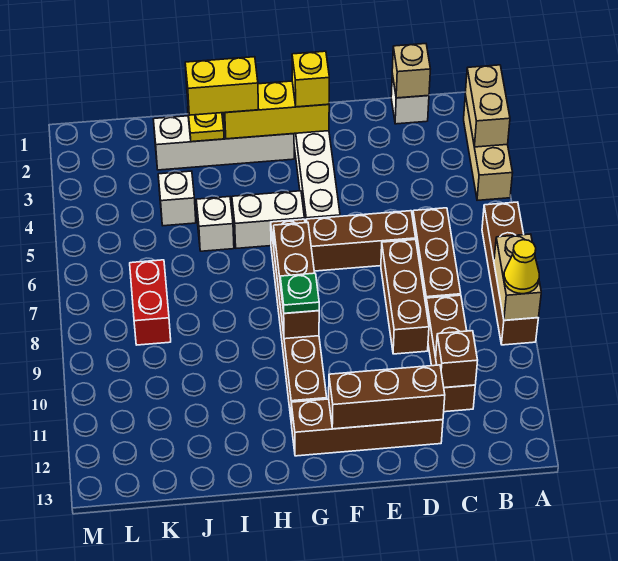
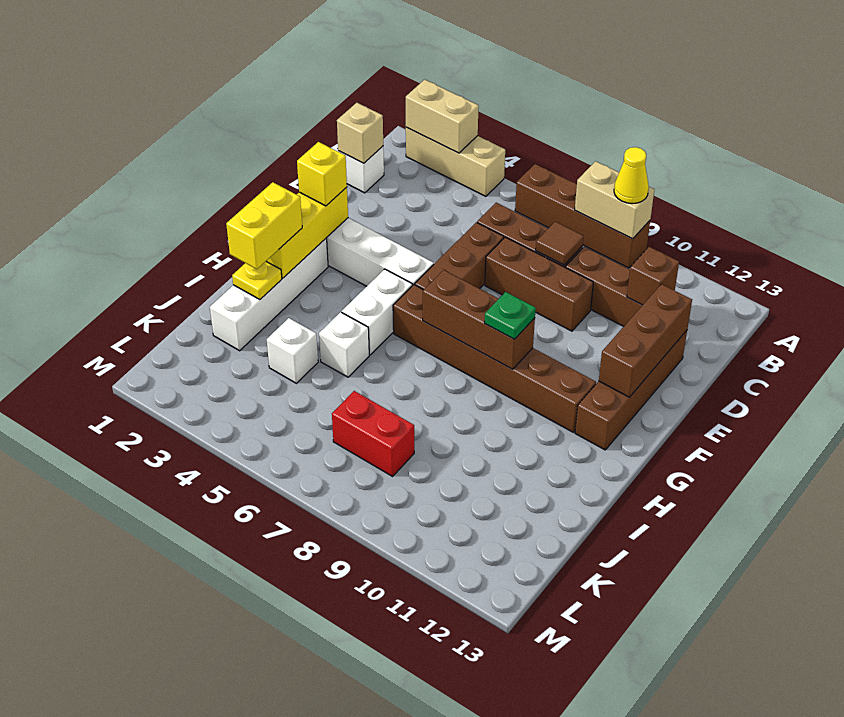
none -> brown tile C8 level 2

